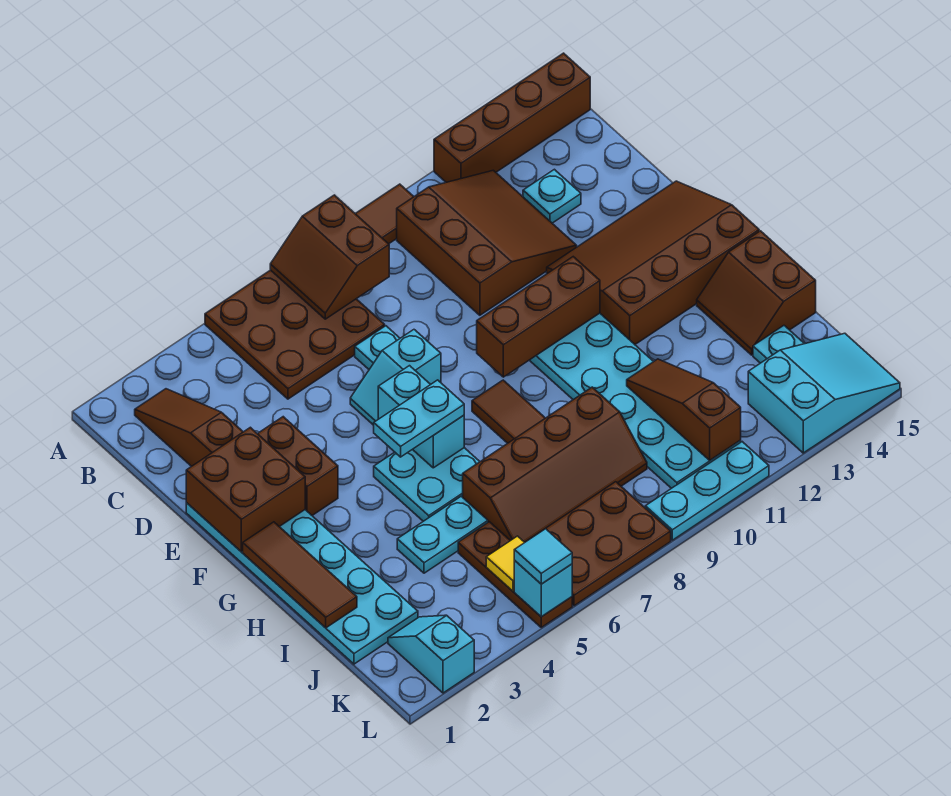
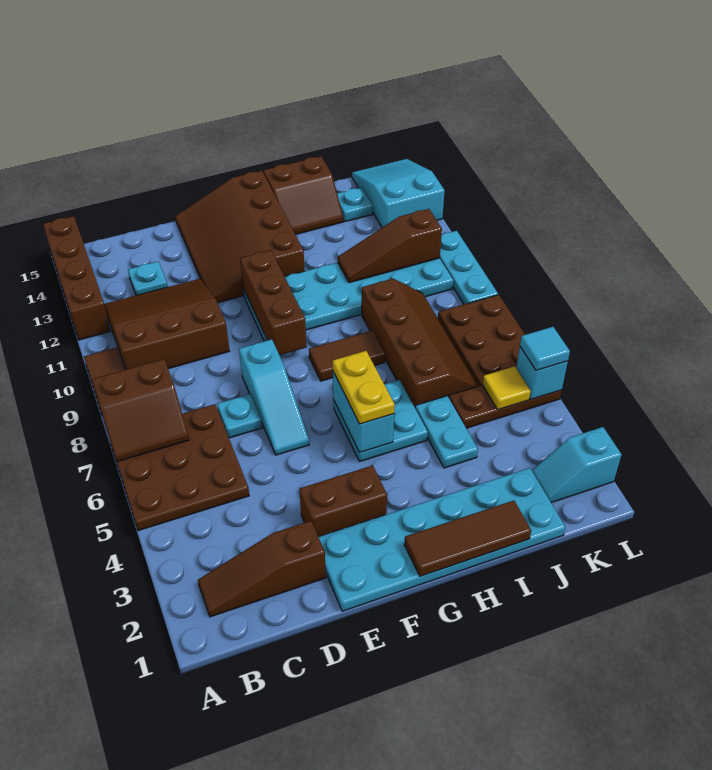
brown brick E1:F2 level 2 -> none
cyan slope E6:E7 level 1 top 7 -> cyan slope E6:E8 level 1 top 8
cyan brick F6:G6 level 2 -> cyan brick G5:G6 level 2
cyan plate G5:G6 level 3 -> yellow plate G5:G6 level 3

